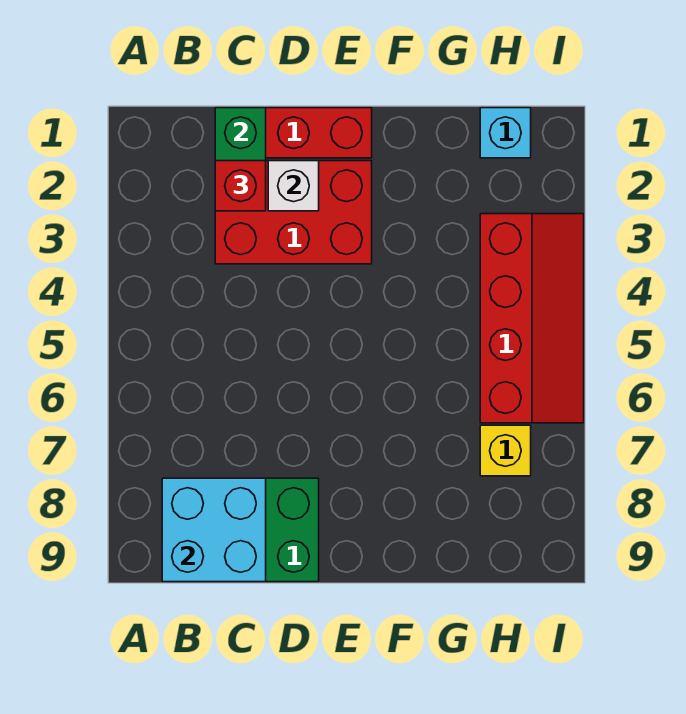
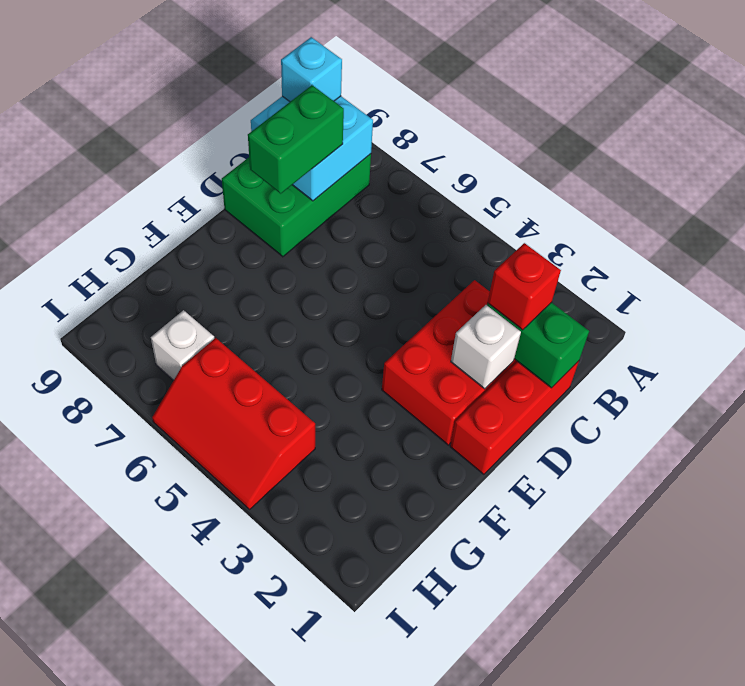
none -> green brick C8:D8 level 3
cyan brick H1 level 1 -> cyan brick B9 level 3
red slope H3:I6 level 1 top H -> red slope H4:I6 level 1 top H
yellow brick H7 level 1 -> white brick H7 level 1

